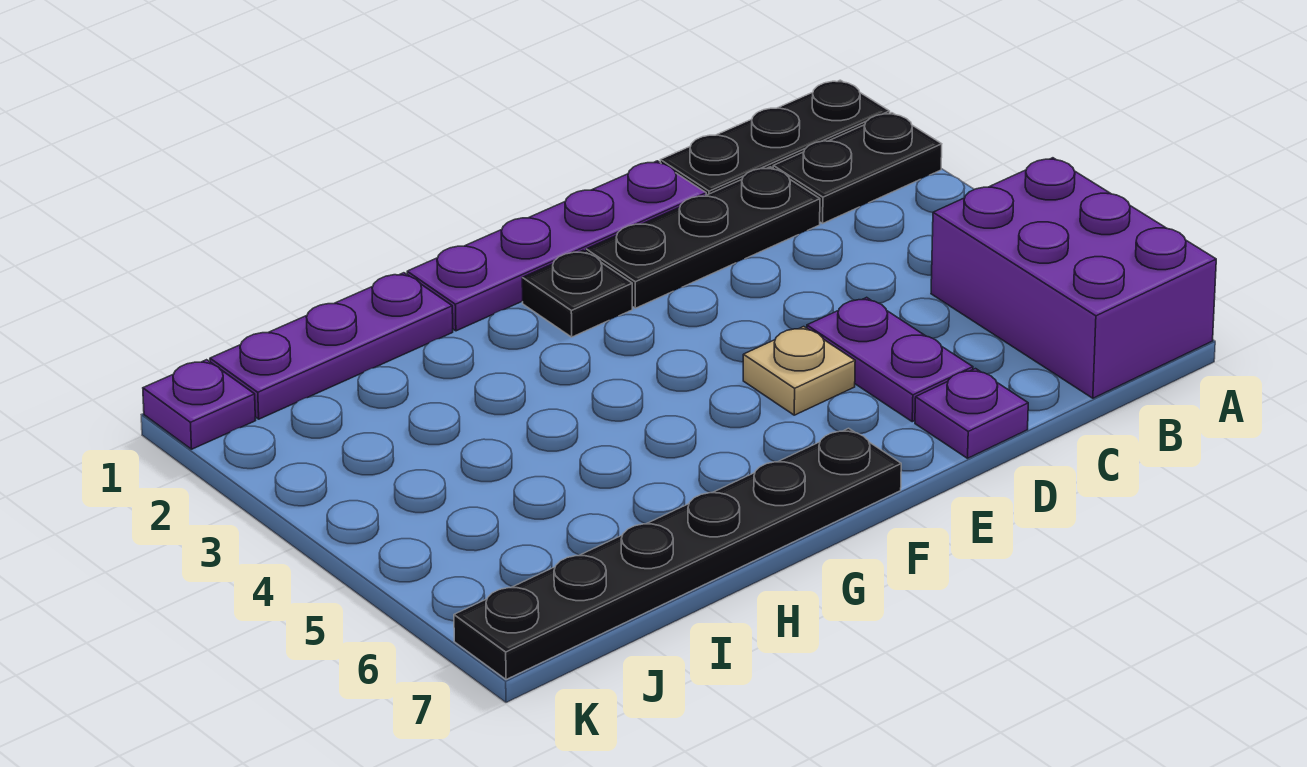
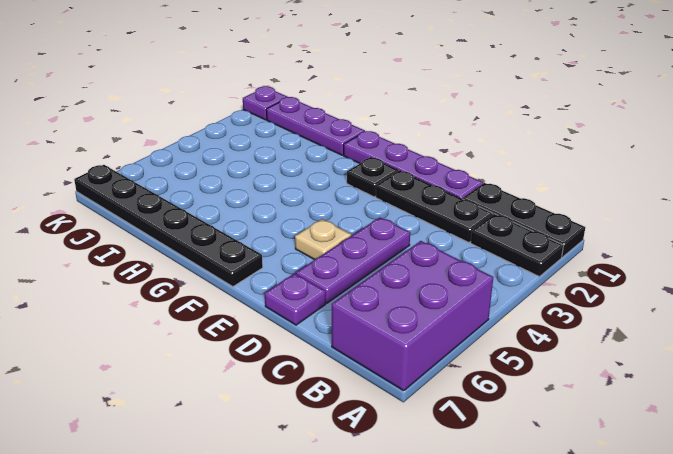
purple plate D5:D6 level 1 -> purple plate D4:D6 level 1

